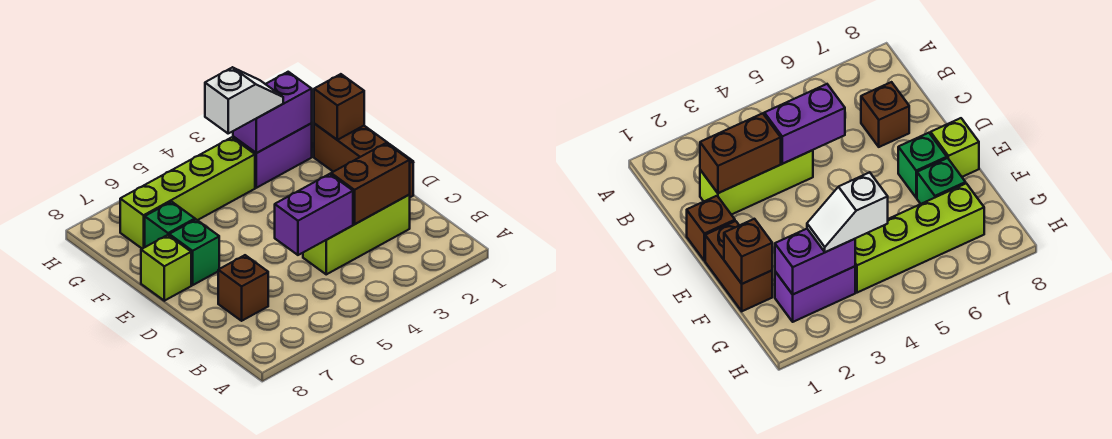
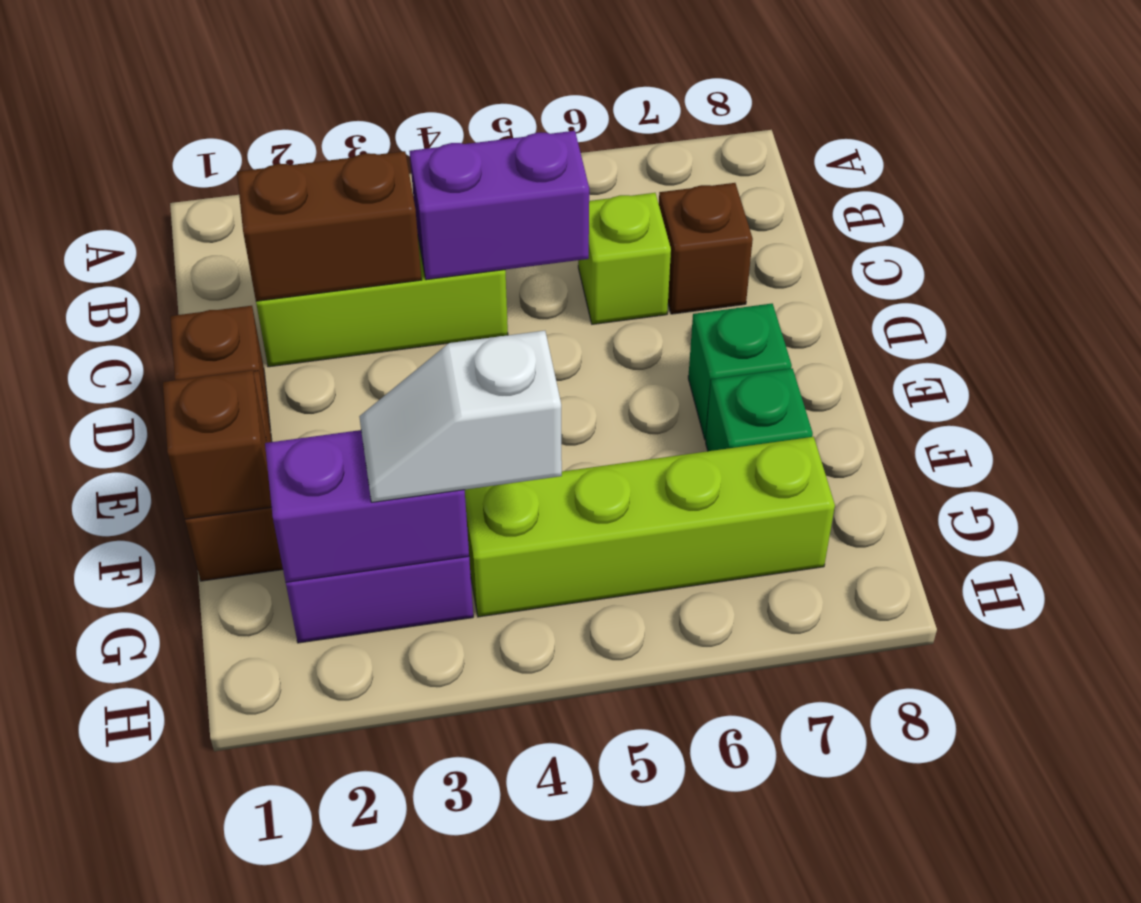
lime brick E8 level 1 -> lime brick C6 level 1

